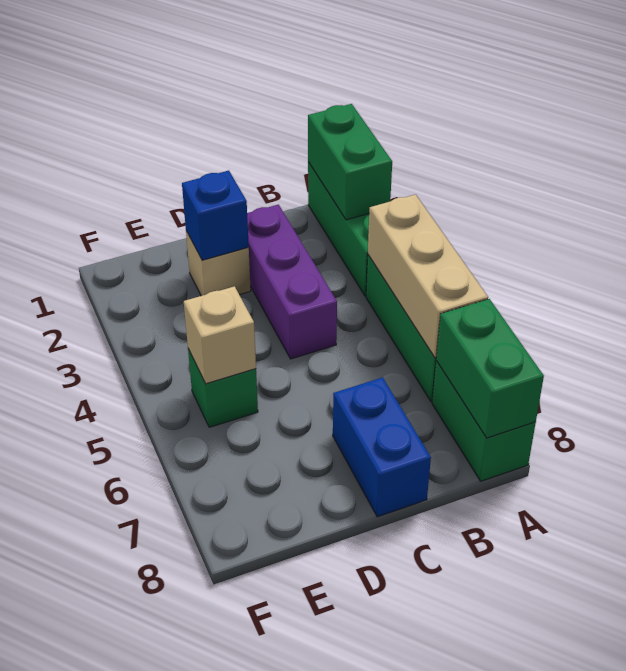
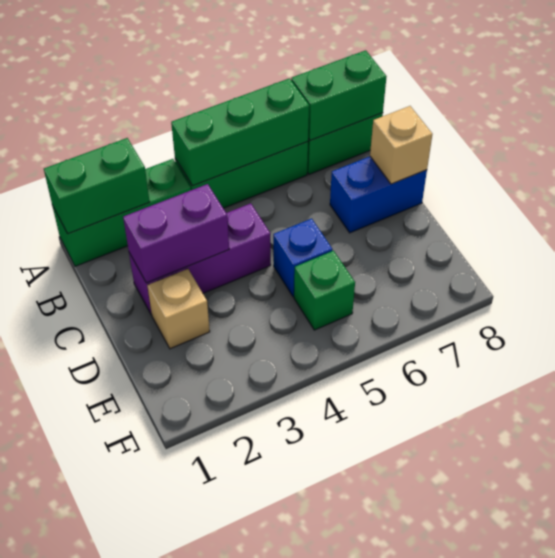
tan brick A4:A6 level 2 -> green brick A4:A6 level 2
none -> purple brick C2:C3 level 2
blue brick D2 level 2 -> blue brick D5 level 1
tan brick E5 level 2 -> tan brick C8 level 2

